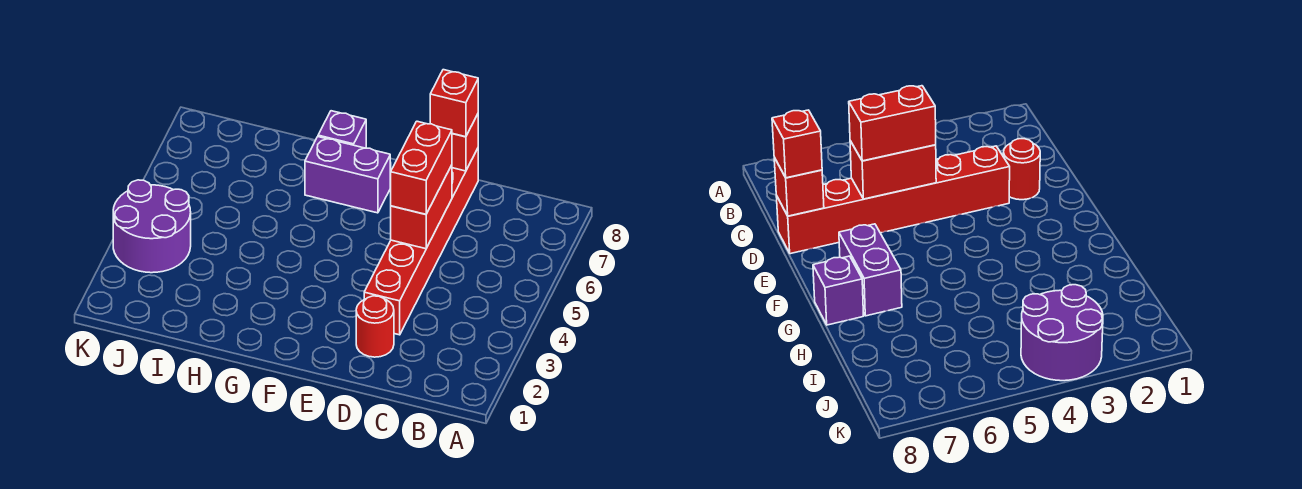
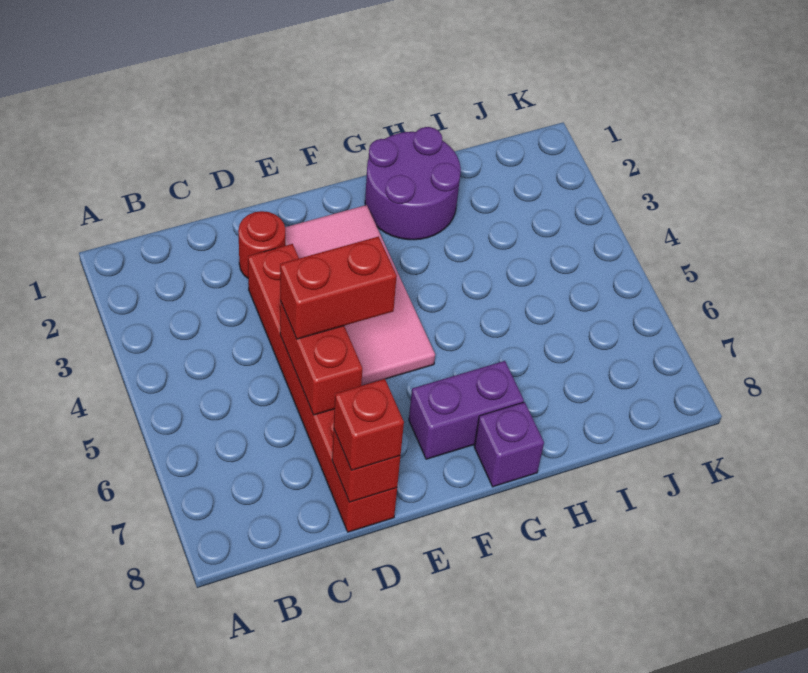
red brick D5:D6 level 3 -> red brick D5:E5 level 3
none -> pink tile E2:F5 level 1
purple round brick J3:K4 level 1 -> purple round brick G1:H2 level 1

